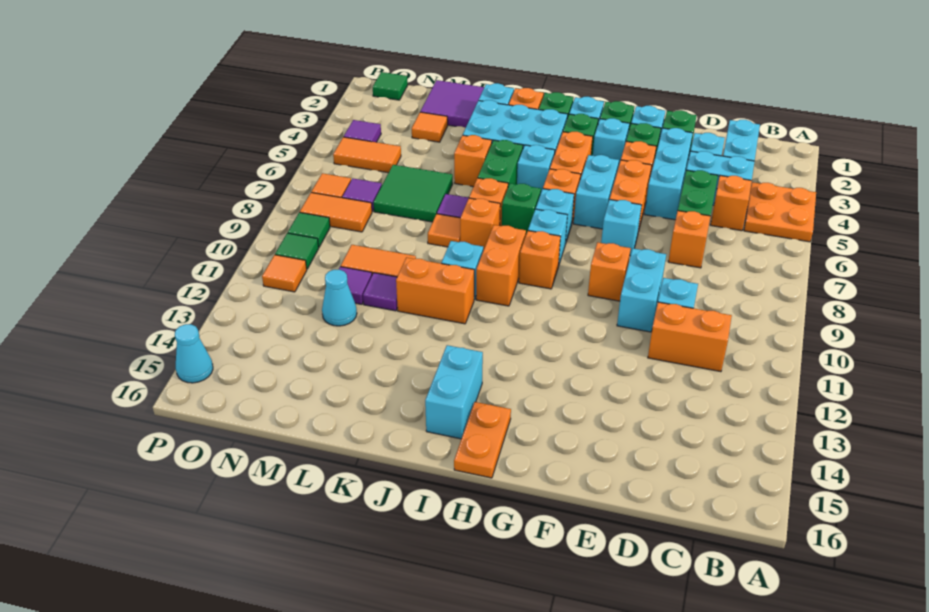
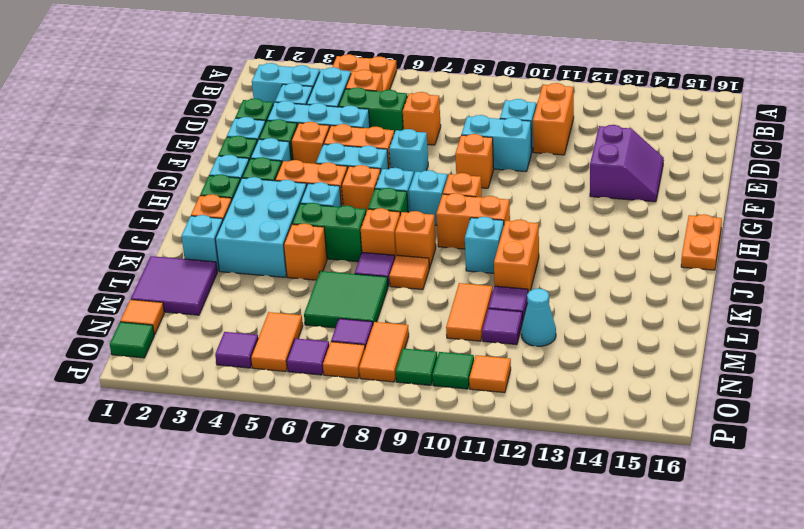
none -> purple slope E13:F14 level 1 top 13
orange plate H15:H16 level 1 -> orange plate H16:I16 level 1
cyan brick I14:I15 level 1 -> none
orange tile M3 level 1 -> orange tile N1 level 1
none -> purple tile O6 level 1
cyan cone P15 level 1 -> none

